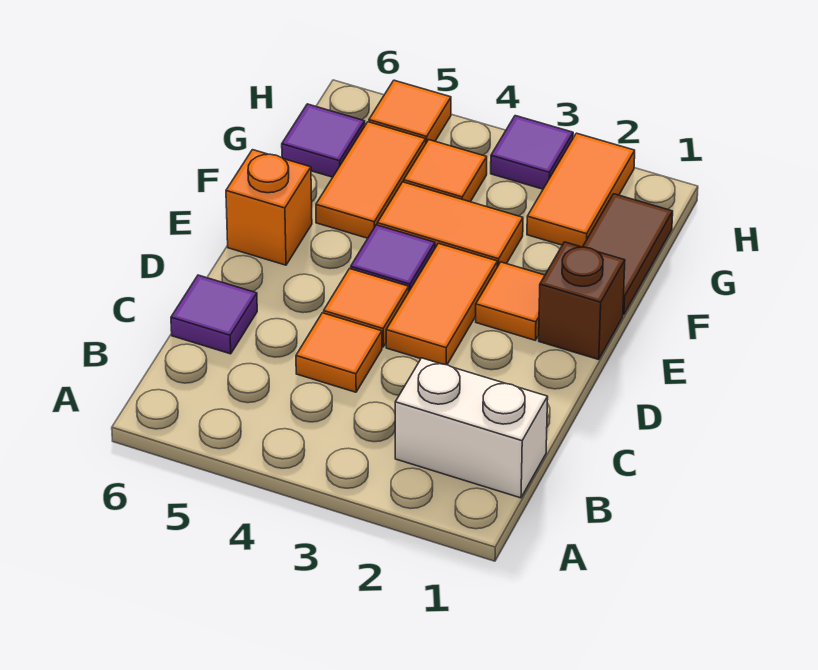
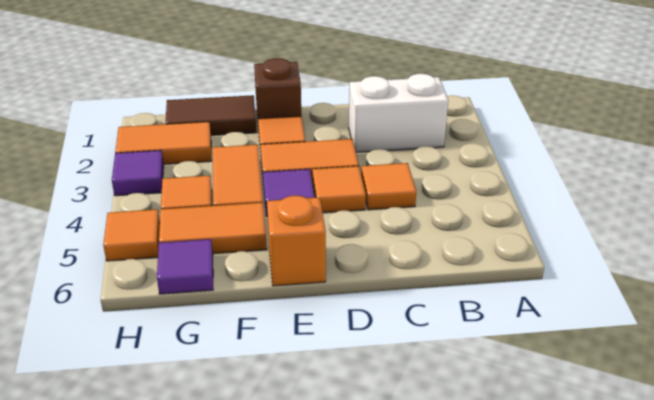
white brick B1:B2 level 1 -> white brick B2:C2 level 1
purple tile C6 level 1 -> none

